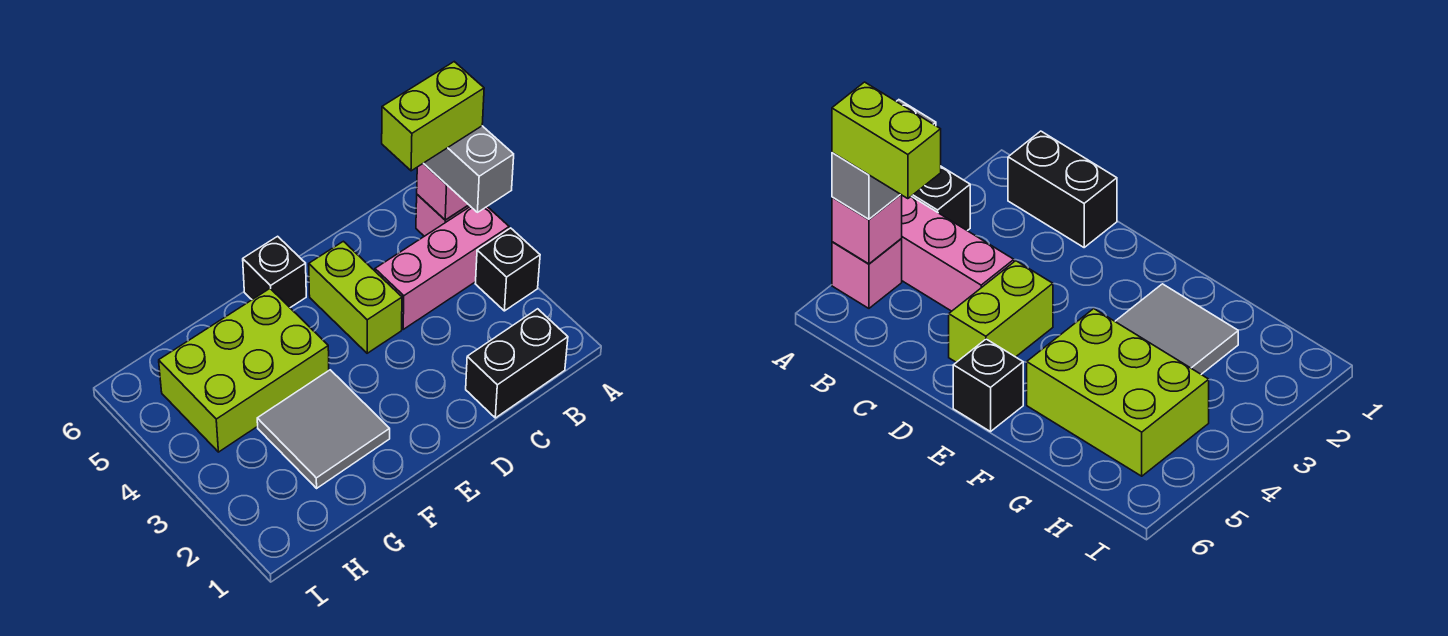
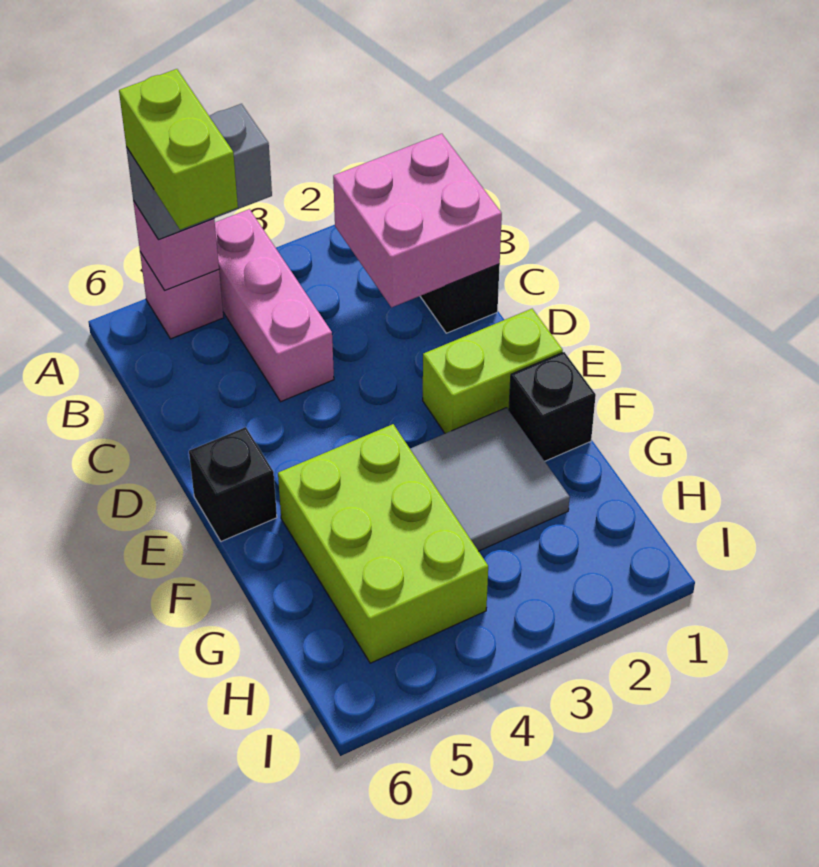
black brick A3 level 1 -> black brick F1 level 1
none -> pink brick B1:C2 level 2
lime brick D4:D5 level 1 -> lime brick E1:E2 level 1

